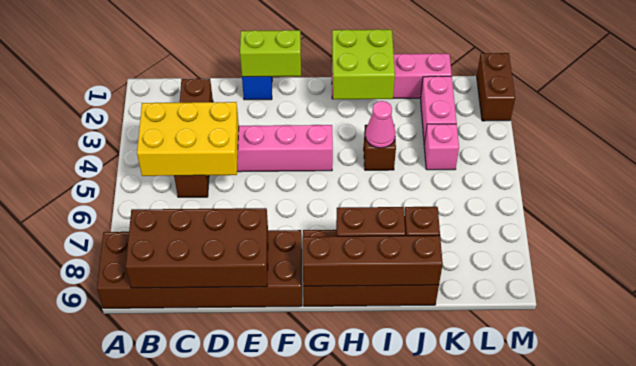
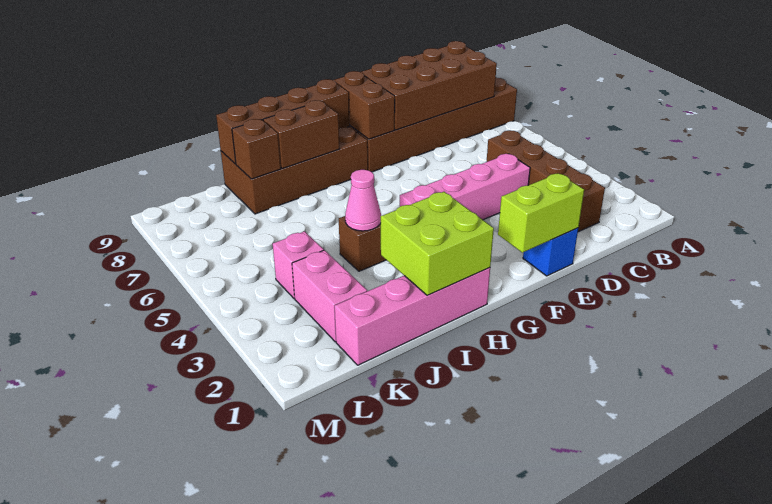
yellow brick B4:D5 level 2 -> none
brown brick M1:M2 level 1 -> brown brick F8:F9 level 2

